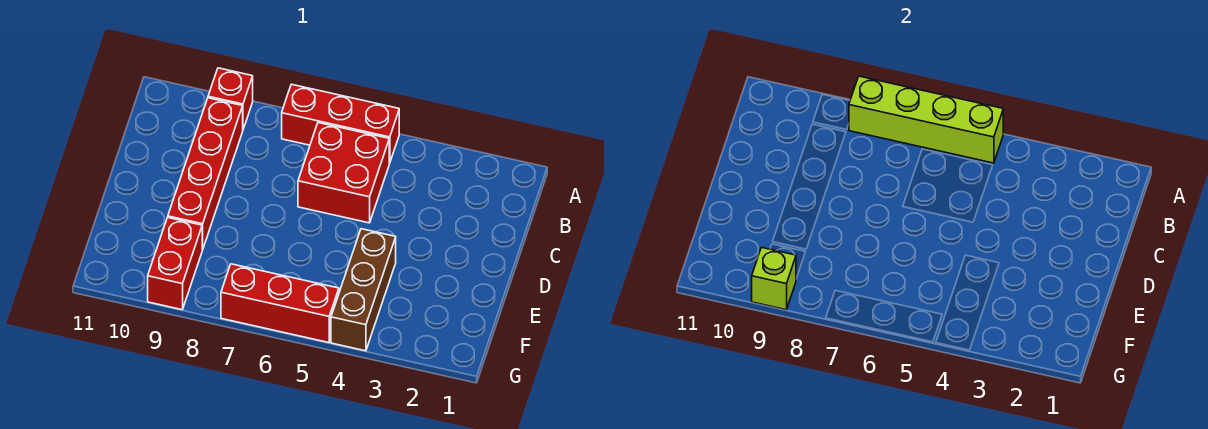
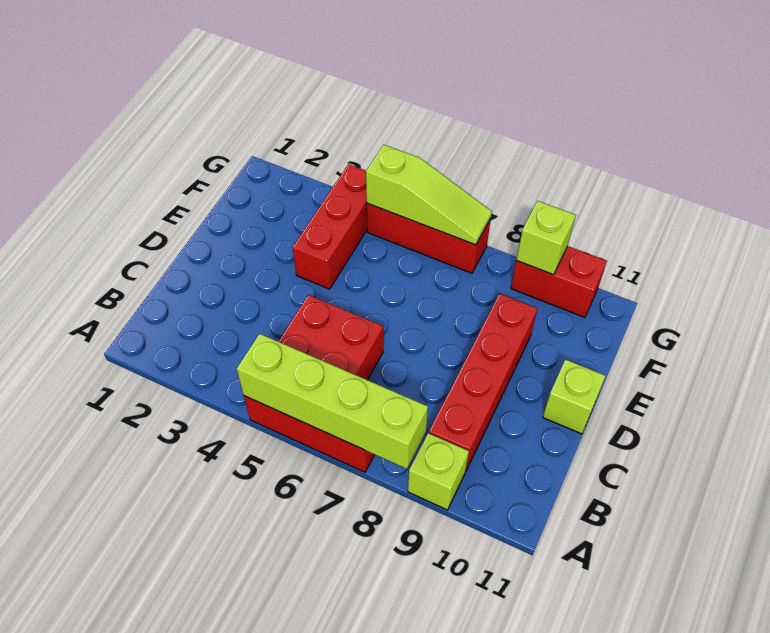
red brick A9 level 1 -> lime brick A9 level 1
none -> lime brick D11 level 1
brown brick E4:G4 level 1 -> red brick E4:G4 level 1
red brick F9:G9 level 1 -> red brick G9:G10 level 1
none -> lime slope G5:G7 level 2 top 5

